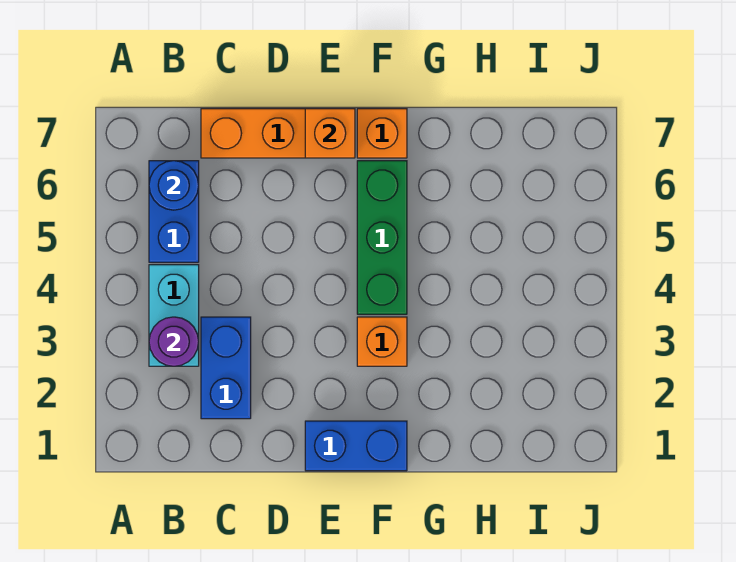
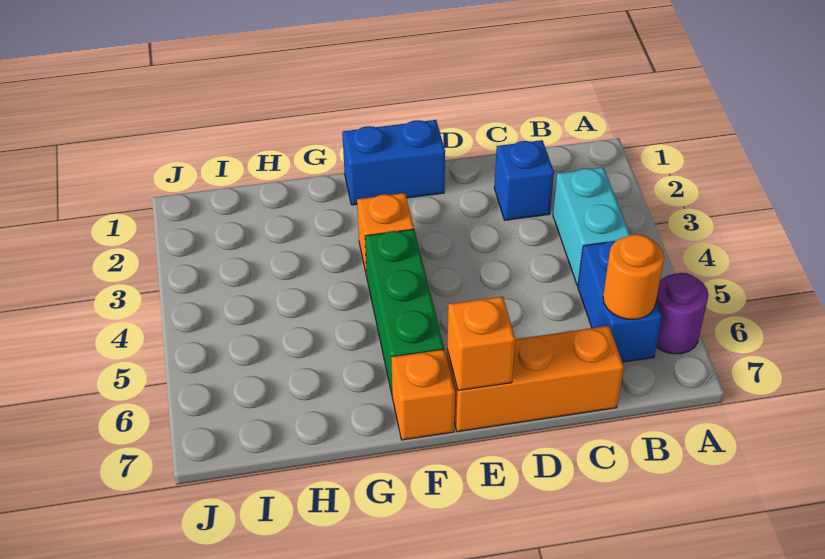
purple round brick B3 level 2 -> purple round brick A6 level 1
blue round brick B6 level 2 -> orange round brick B6 level 2
blue brick C2:C3 level 1 -> blue brick C2 level 1

